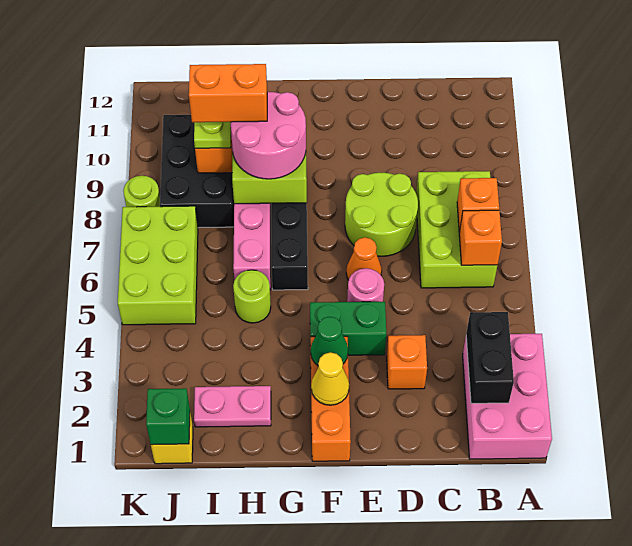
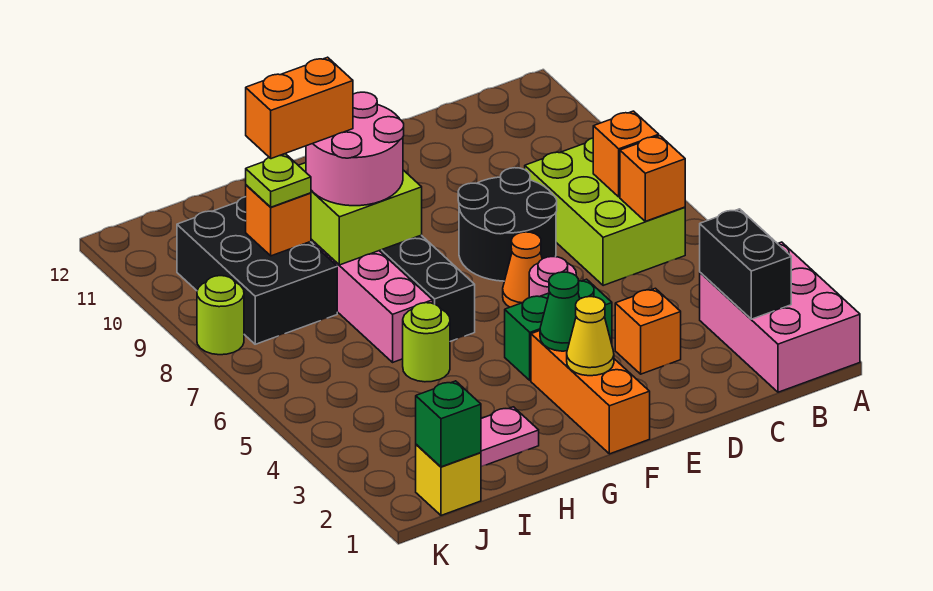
lime round brick D7:E8 level 1 -> black round brick D7:E8 level 1
lime brick J5:K7 level 1 -> none

